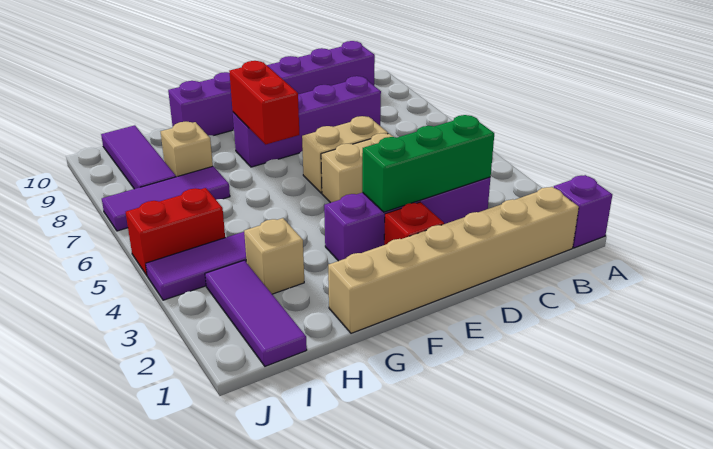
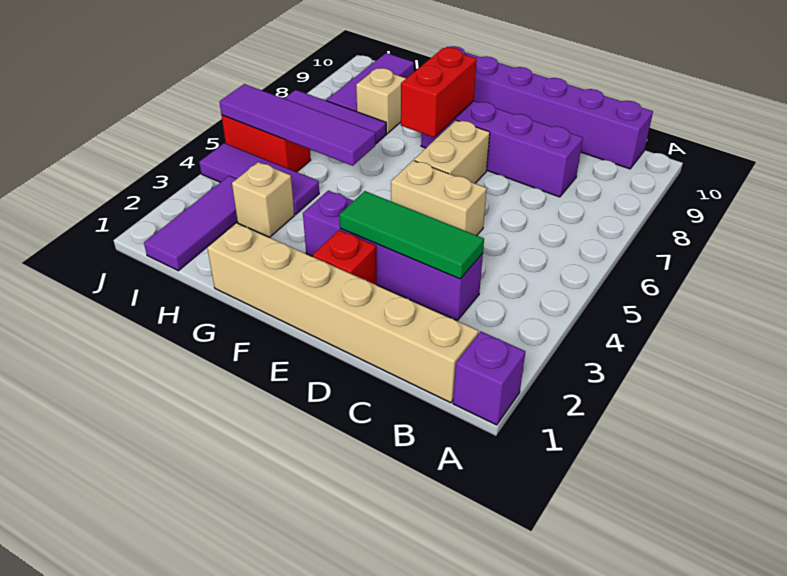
green brick C3:E3 level 2 -> green tile C3:E3 level 2
tan brick D6:E6 level 1 -> tan brick E6:E7 level 1
none -> purple tile G5:J5 level 2

